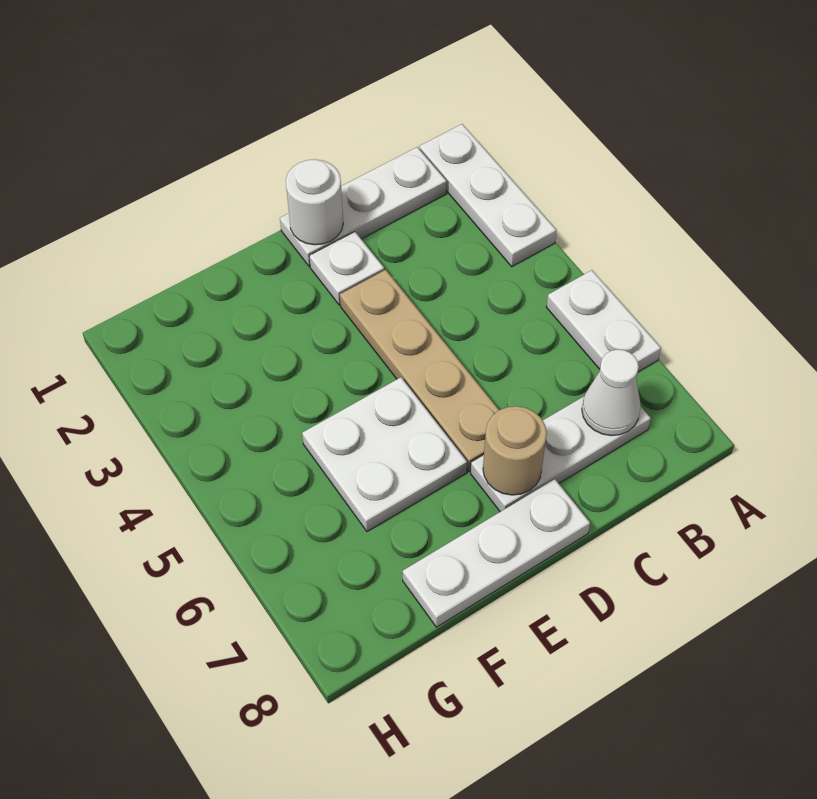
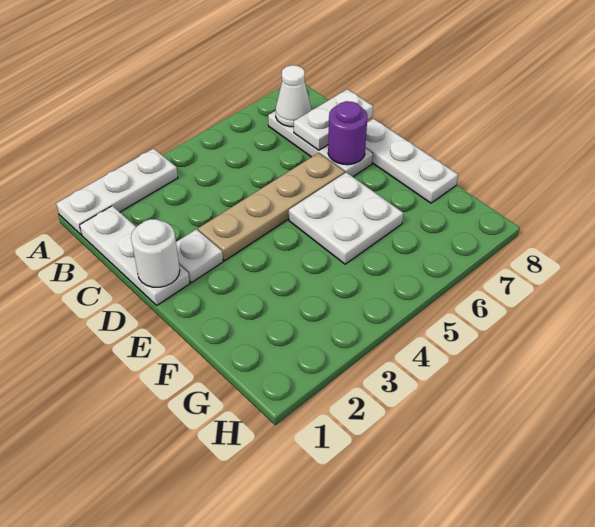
white plate A5:A6 level 1 -> white plate C7:C8 level 2
tan round brick D7 level 2 -> purple round brick D7 level 2

